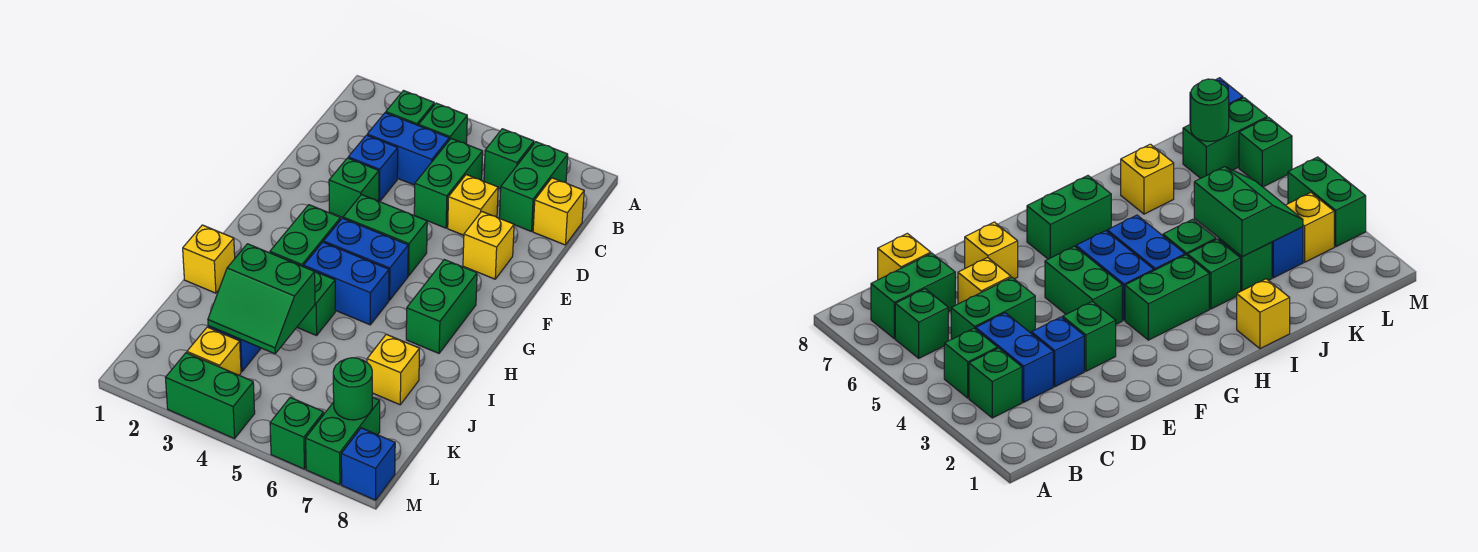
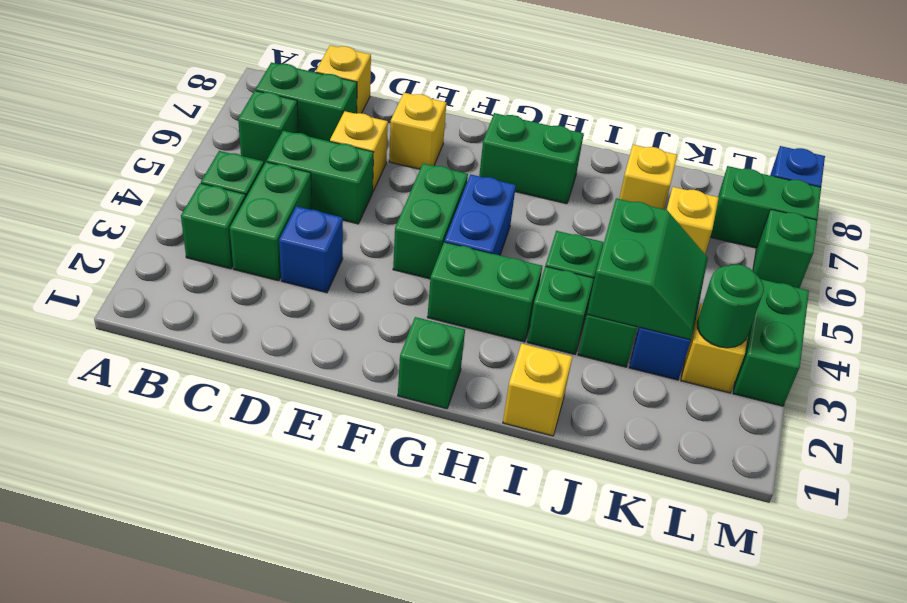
blue brick C3:C4 level 1 -> green brick C3:C4 level 1
green brick E3 level 1 -> green brick G1 level 1
blue brick H4:H5 level 1 -> none
none -> yellow brick K6 level 1
green round brick L7 level 2 -> green round brick L3 level 2

